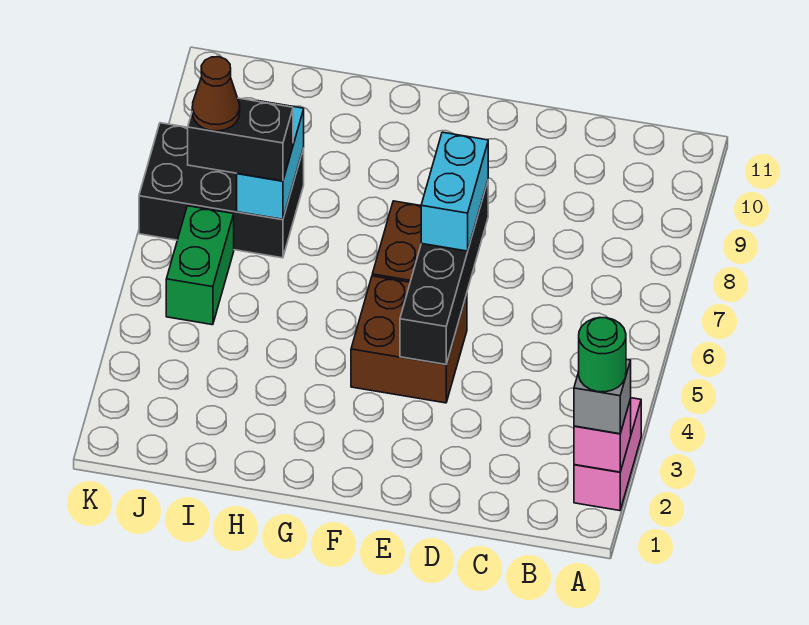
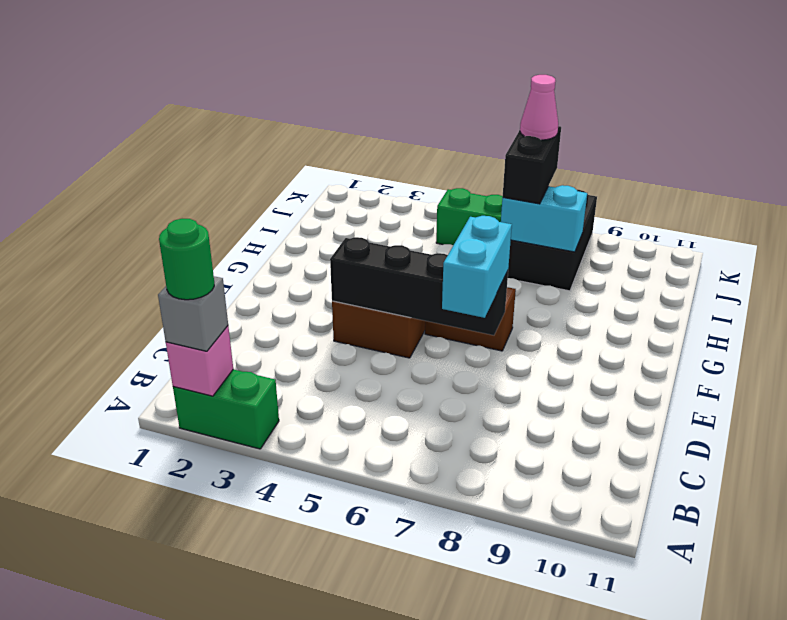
pink brick A2:A3 level 1 -> green brick A2:A3 level 1
cyan brick E6:E7 level 3 -> cyan brick D7:E7 level 3
brown cone J7 level 4 -> pink cone J7 level 4

